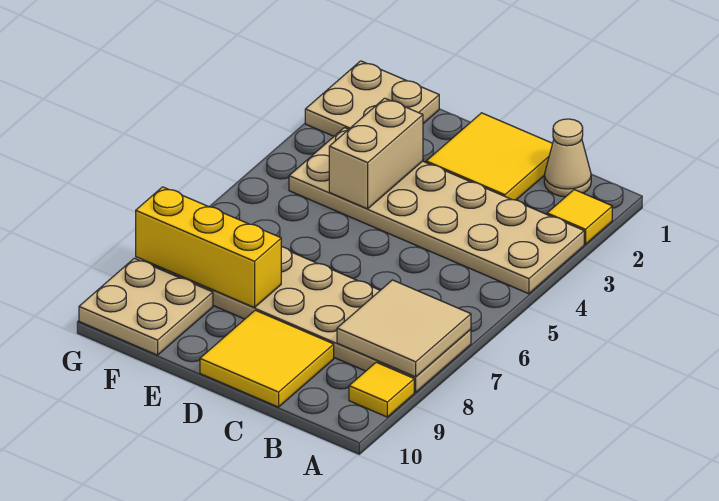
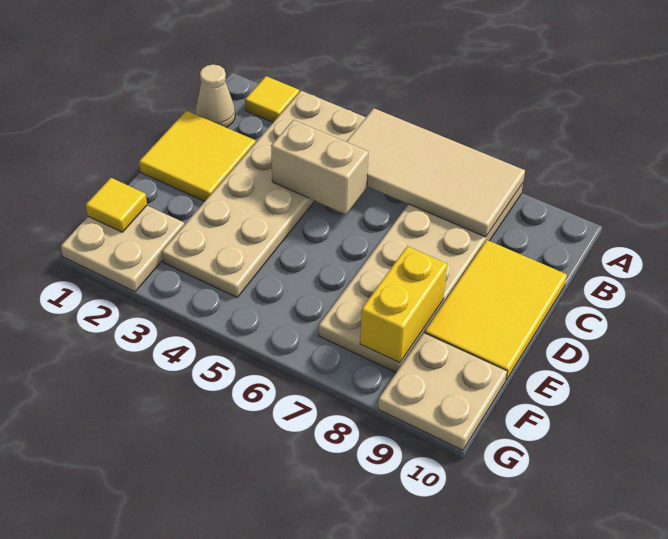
tan tile A7:B8 level 2 -> tan tile A5:B8 level 2
yellow tile A9 level 1 -> yellow tile F1 level 2
yellow tile C9:D10 level 1 -> yellow tile C9:E10 level 1
tan brick E3:E4 level 2 -> tan brick C4:C5 level 2
yellow brick E8:G8 level 2 -> yellow brick E8:F8 level 2

